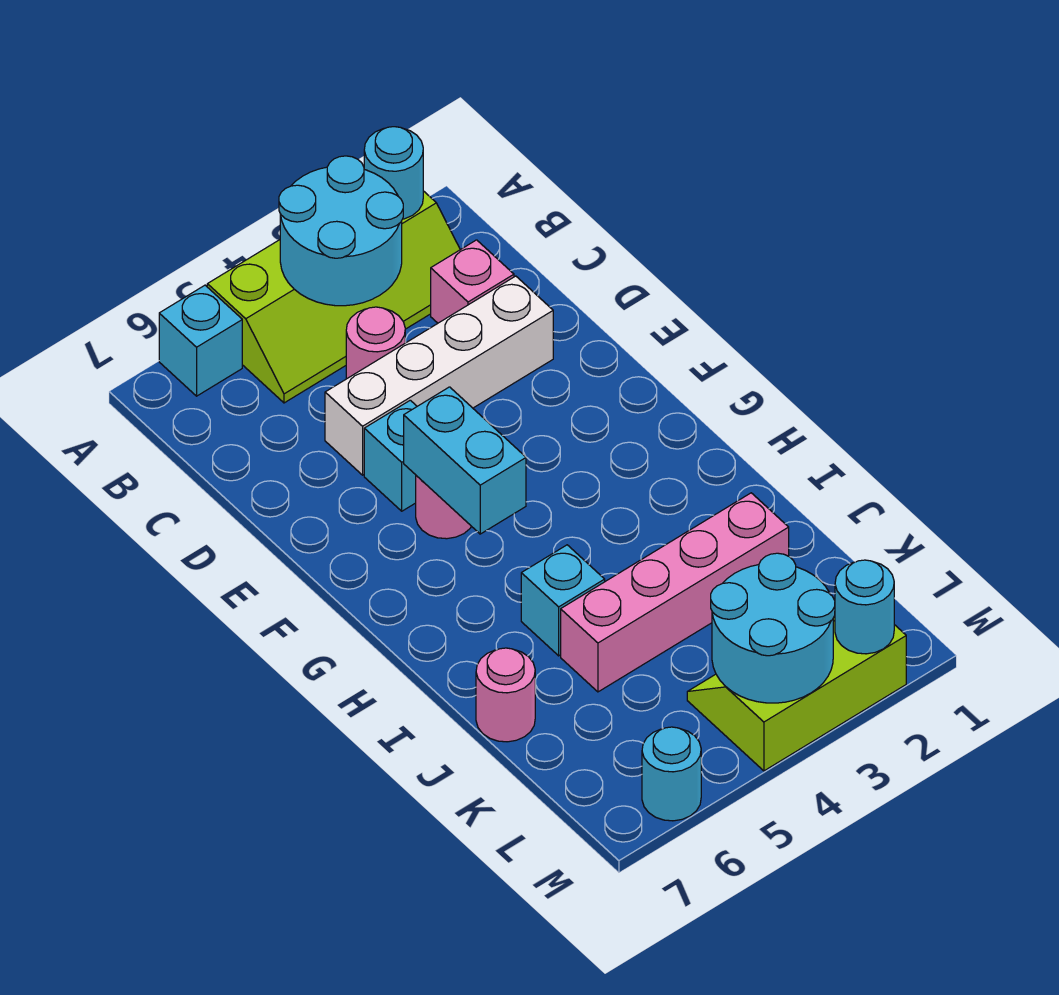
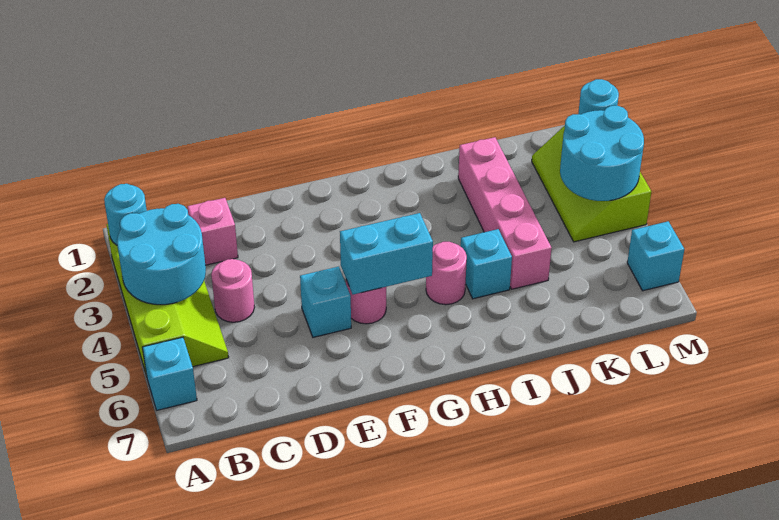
white brick D2:D5 level 1 -> none
pink round brick J7 level 1 -> pink round brick H5 level 1
cyan round brick M6 level 1 -> cyan brick M6 level 1

